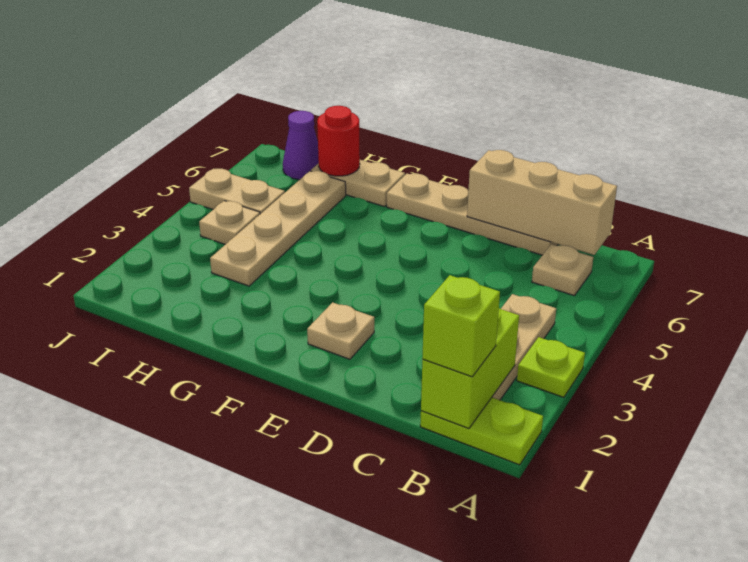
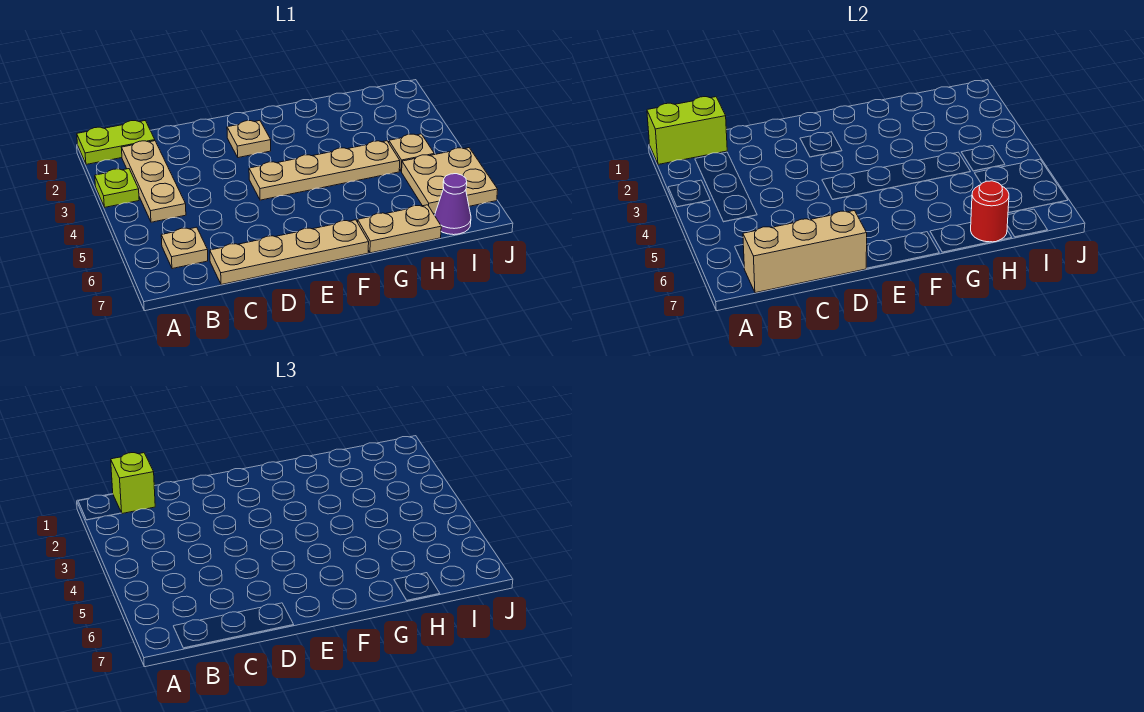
lime brick B1:B2 level 2 -> lime brick A1:B1 level 2
tan plate H3:H6 level 1 -> tan plate E4:H4 level 1
tan plate I5:J5 level 1 -> tan plate I5:J6 level 1

